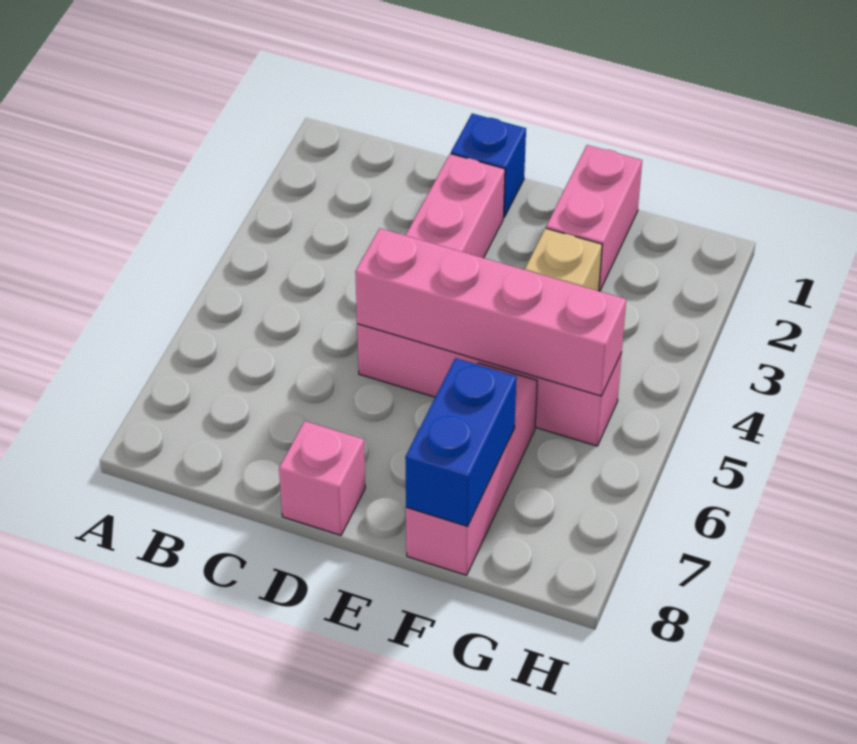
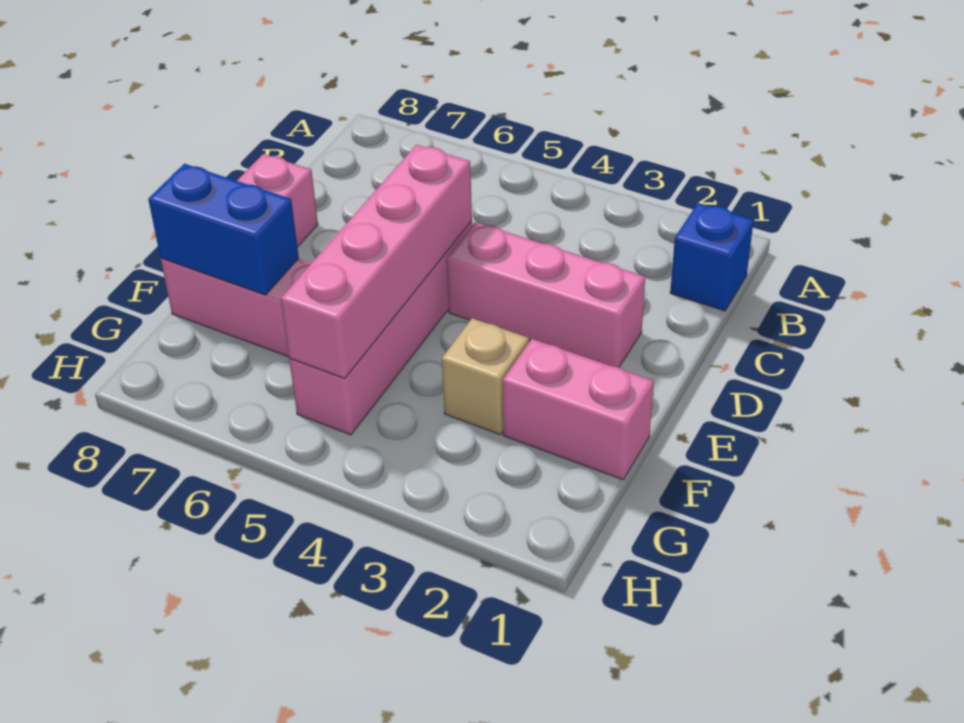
blue brick D1 level 1 -> blue brick B1 level 1

